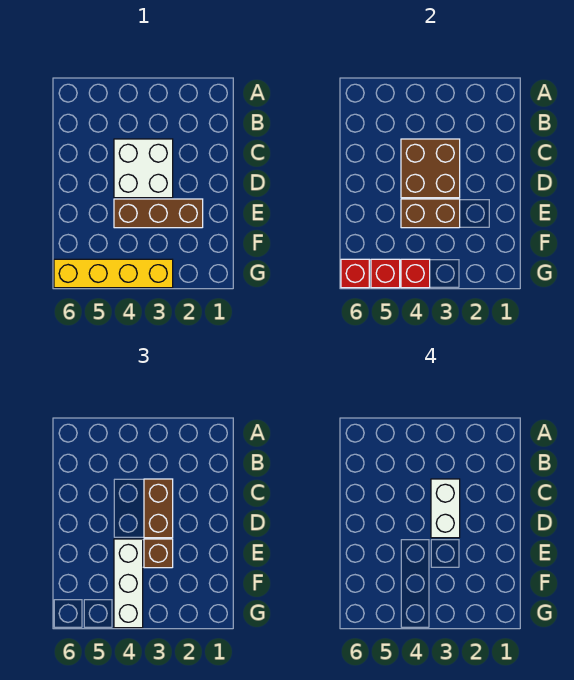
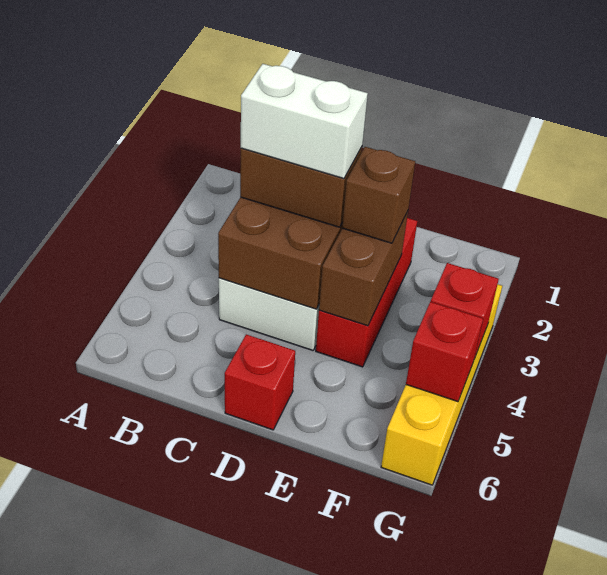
brown brick E2:E4 level 1 -> red brick E2:E4 level 1
white brick E4:G4 level 3 -> none
red brick G6 level 2 -> red brick D6 level 1

